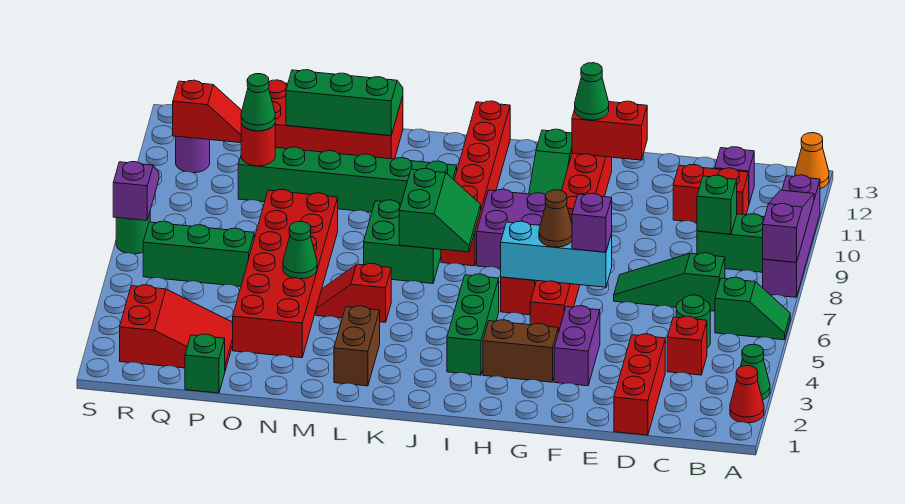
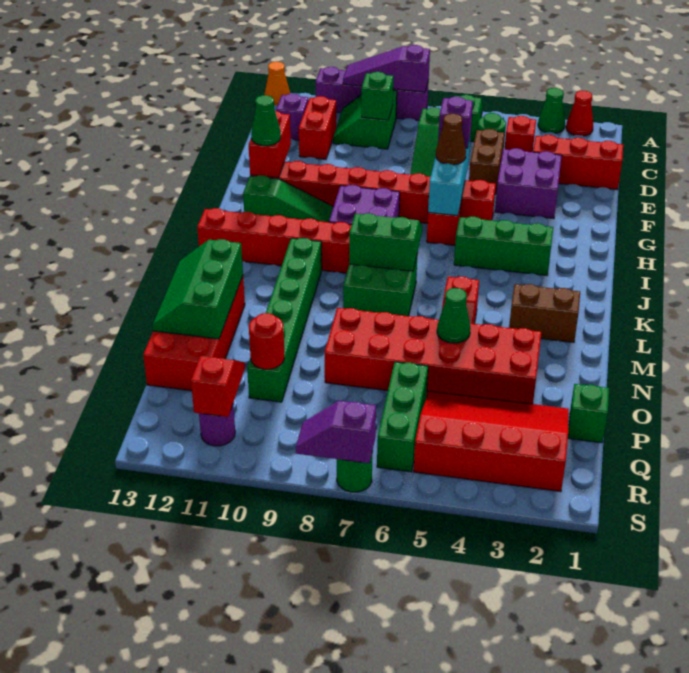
purple brick F3:F4 level 1 -> purple brick E3:F4 level 1
brown brick G3:H3 level 1 -> brown brick D5:E5 level 1
red slope P2:R3 level 1 top R -> red slope P2:R5 level 1 top R
green cone P10 level 3 -> none

